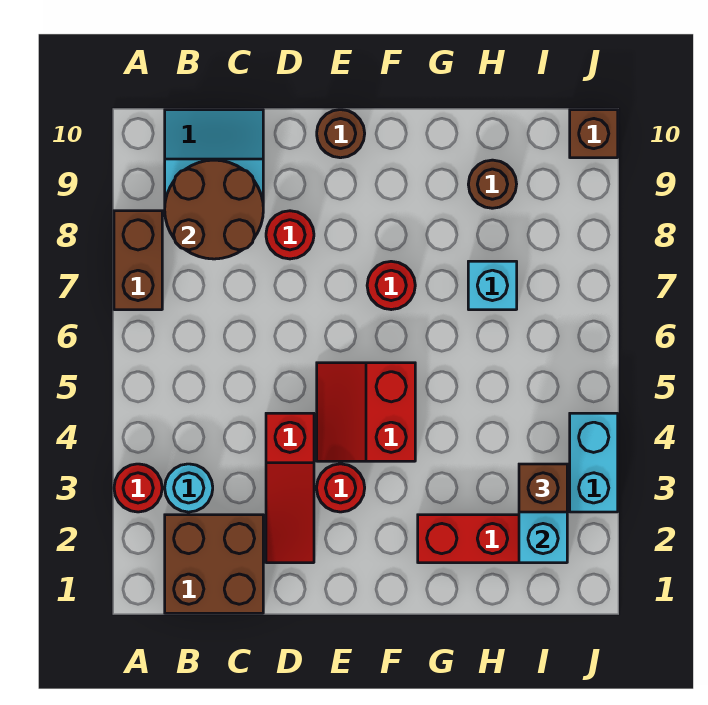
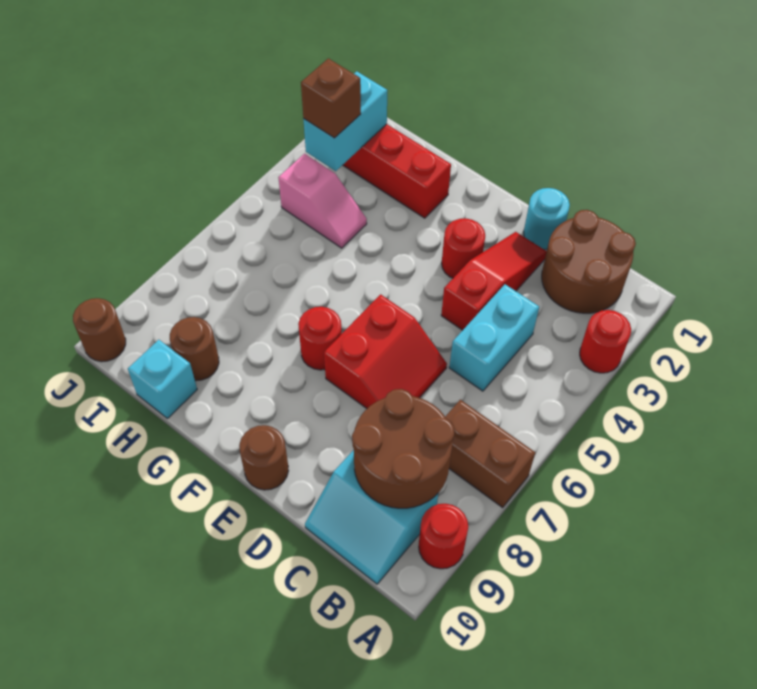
brown brick A7:A8 level 1 -> brown brick A7:B7 level 1
brown brick B1:C2 level 1 -> brown round brick B1:C2 level 1
cyan round brick B3 level 1 -> cyan round brick D1 level 1
red round brick D8 level 1 -> red round brick A9 level 1
red slope E4:F5 level 1 top F -> red slope D6:E7 level 1 top E
none -> pink slope H4:I4 level 1 top I
cyan brick H7 level 1 -> cyan brick H10 level 1
cyan brick J3:J4 level 1 -> cyan brick C4:C5 level 1
brown brick J10 level 1 -> brown round brick J10 level 1

